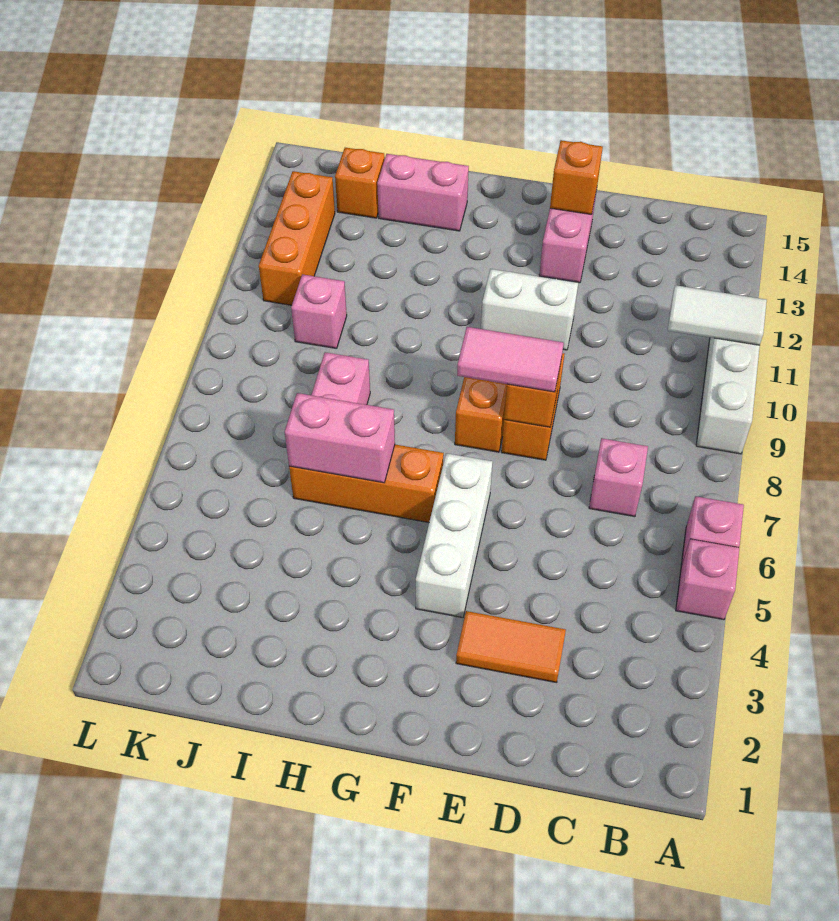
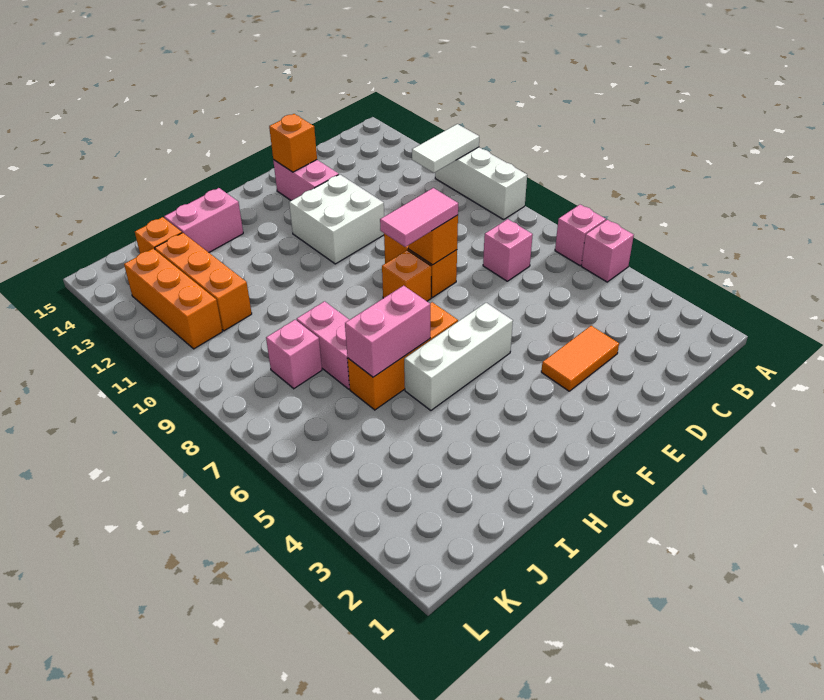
white brick E11:F11 level 1 -> white brick E11:F12 level 1
white brick F4:F6 level 1 -> white brick F5:H5 level 1
pink brick J10 level 1 -> pink brick J8 level 1
none -> orange brick J11:J13 level 1

